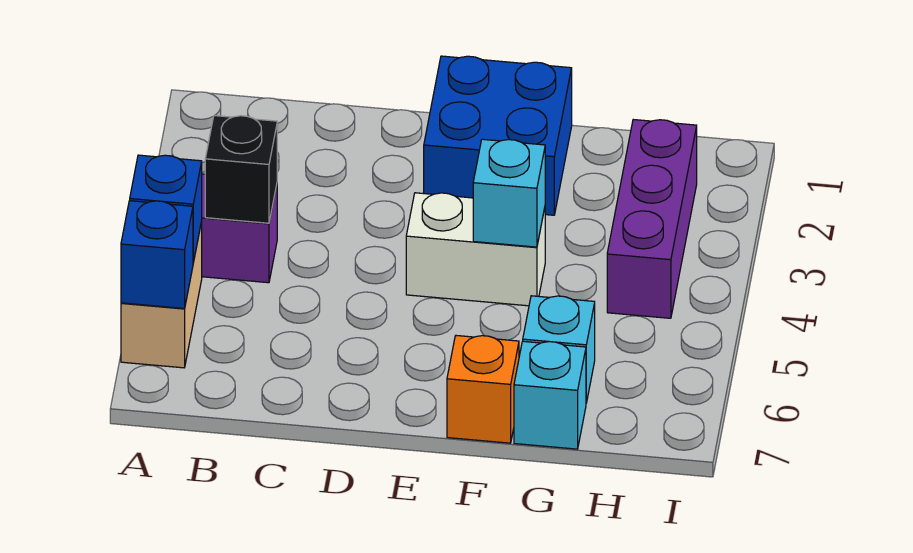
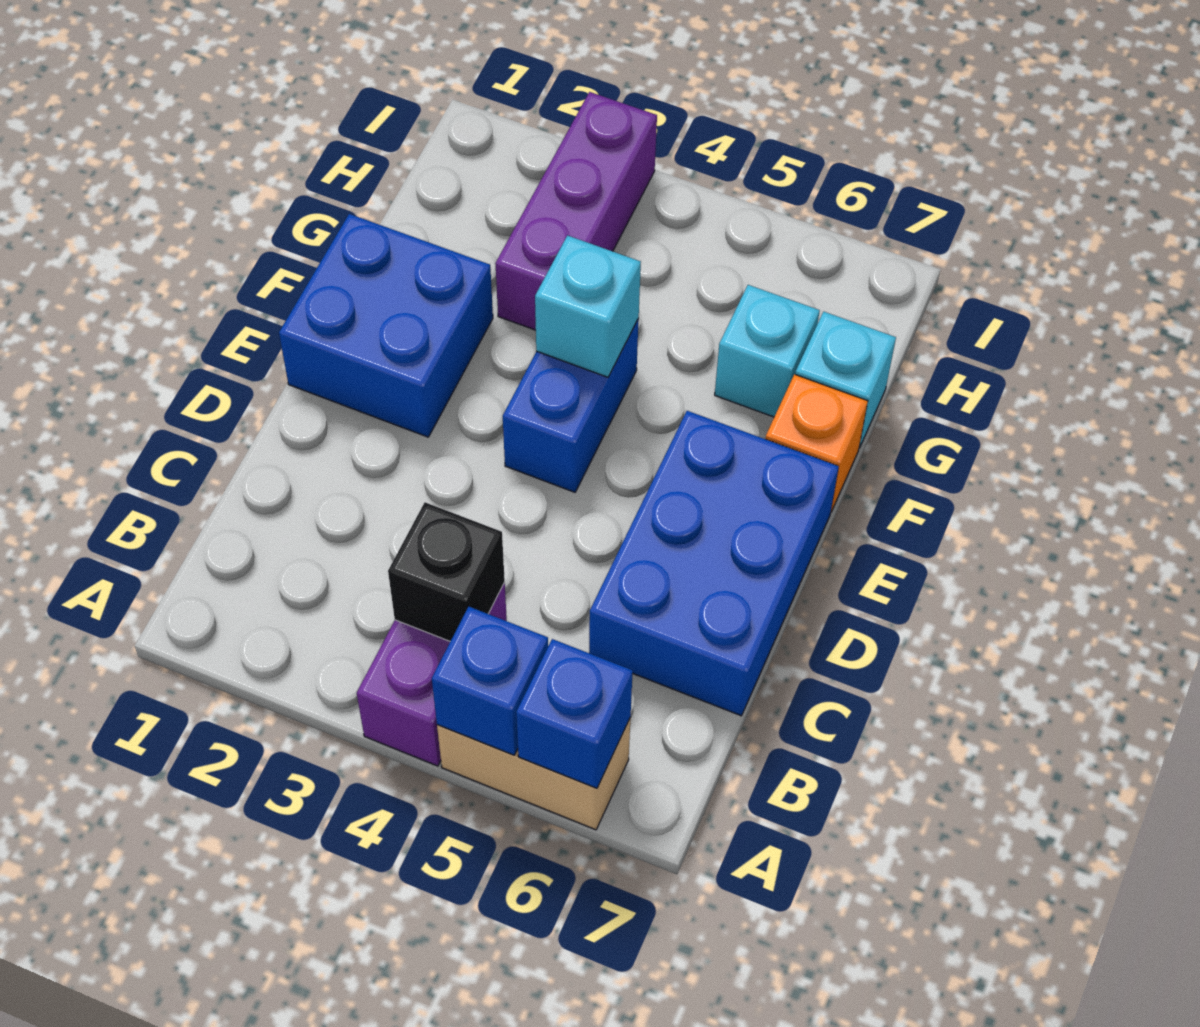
none -> blue brick C6:E7 level 1
white brick E4:F4 level 1 -> blue brick E4:F4 level 1
purple brick H2:H4 level 1 -> purple brick G3:I3 level 1

